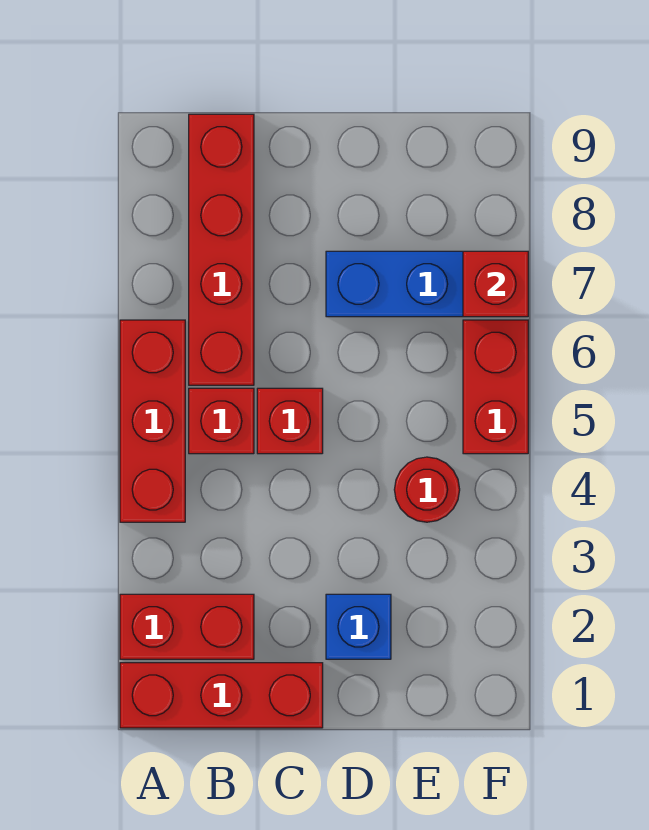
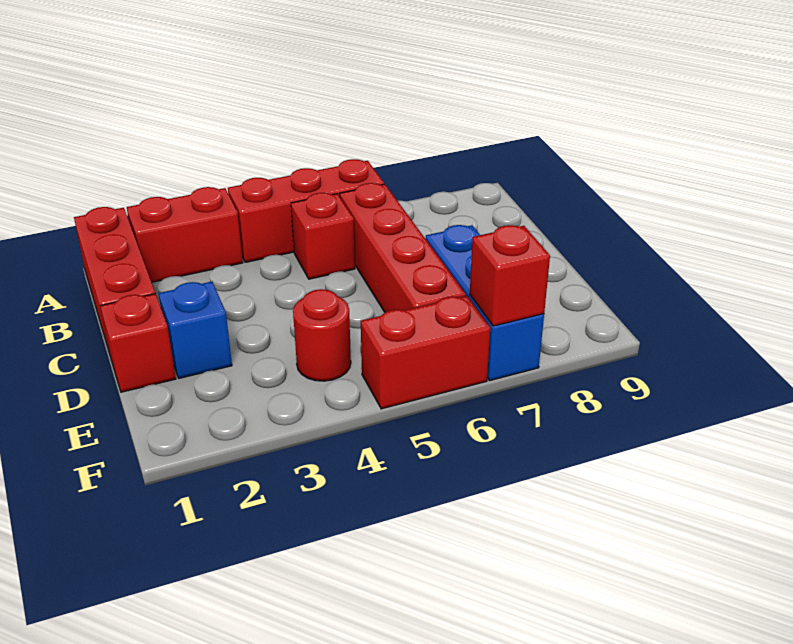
red brick A2:B2 level 1 -> red brick A2:A3 level 1
red brick B6:B9 level 1 -> red brick B6:E6 level 1
red brick C5 level 1 -> red brick D1 level 1

